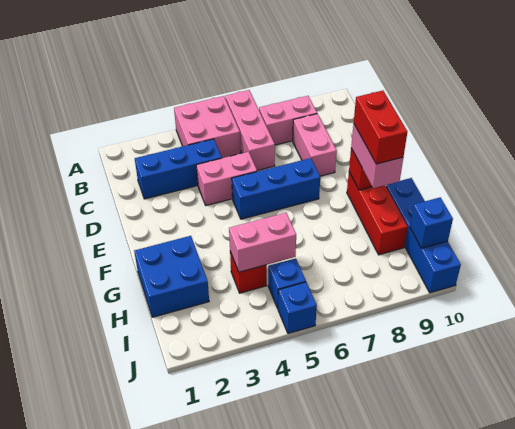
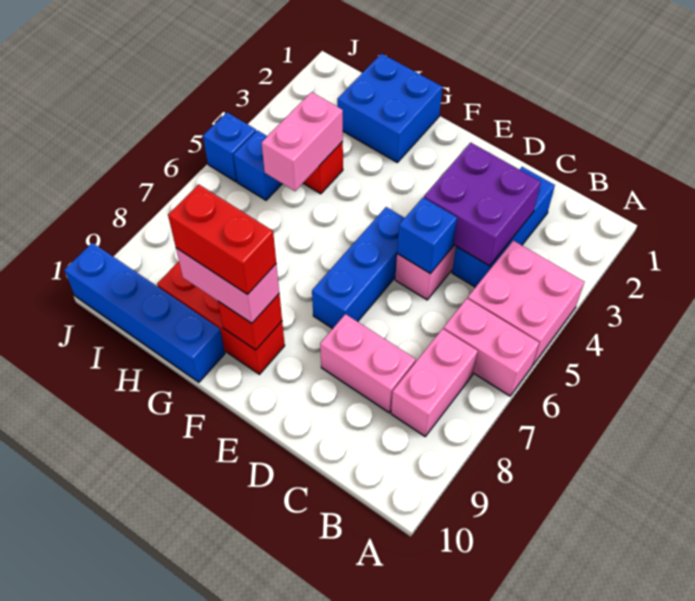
pink brick A6:C6 level 1 -> pink brick A6:B6 level 1
none -> purple brick C3:D4 level 2
blue brick I10 level 2 -> blue brick D5 level 2

